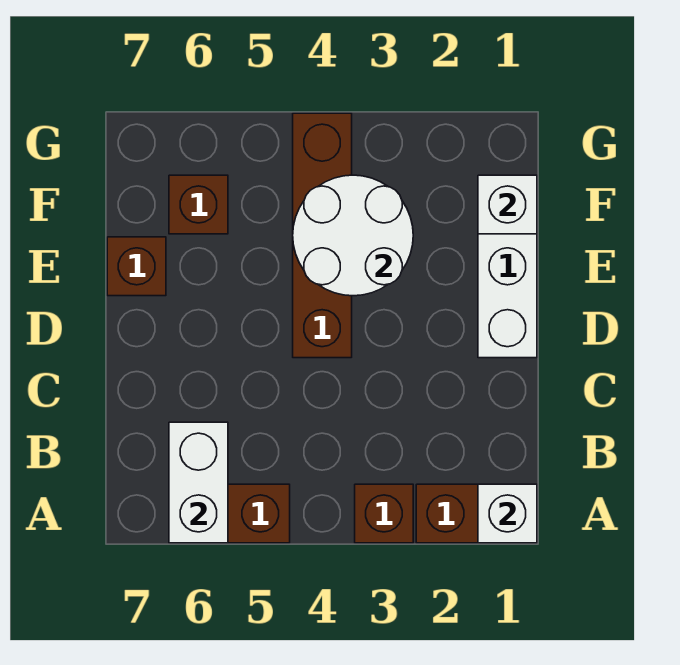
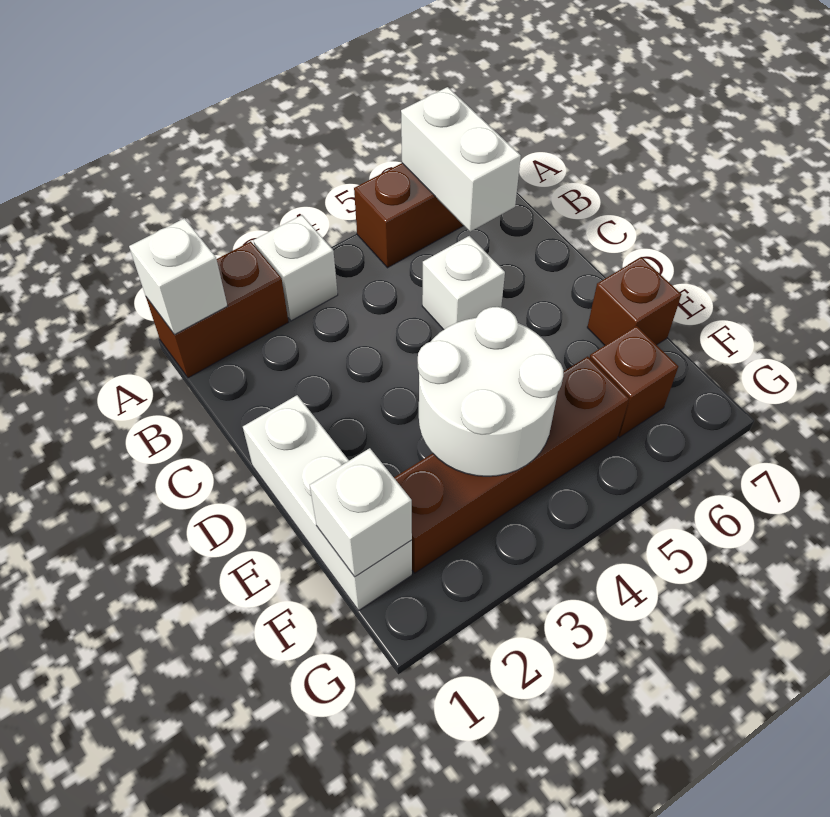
brown brick A3 level 1 -> white brick A3 level 1
none -> white brick C5 level 1
brown brick D4:G4 level 1 -> brown brick F2:F5 level 1

